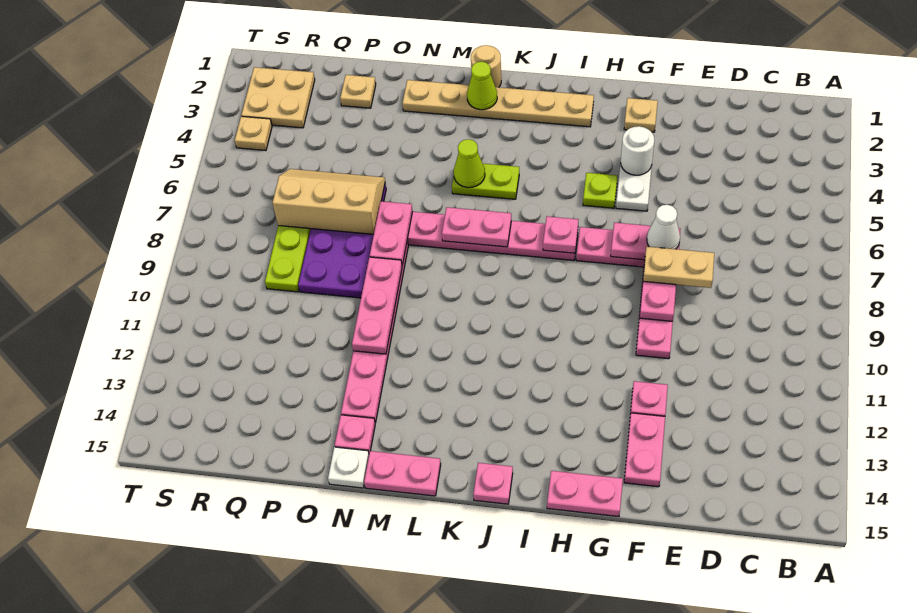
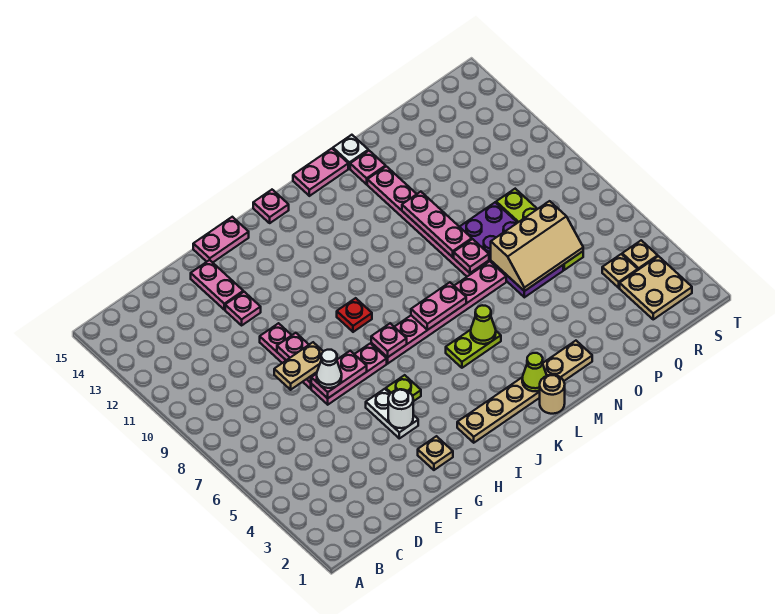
none -> red plate I9 level 1
pink plate N7:N8 level 2 -> pink plate N8 level 2
tan plate P2 level 1 -> tan plate R4 level 1

